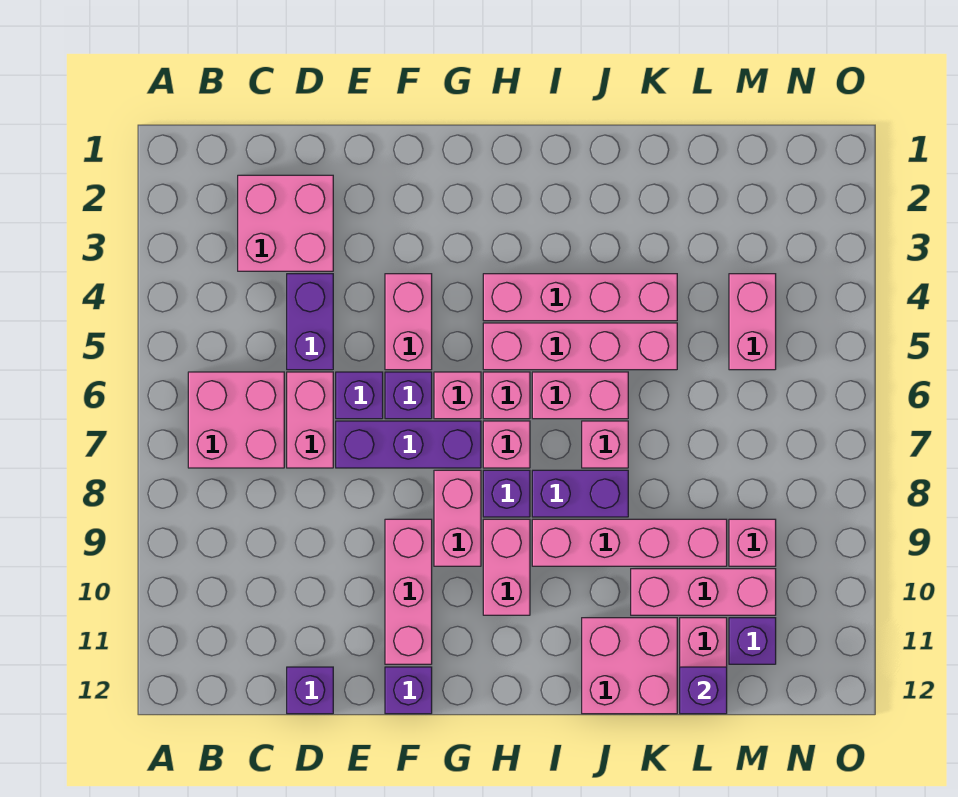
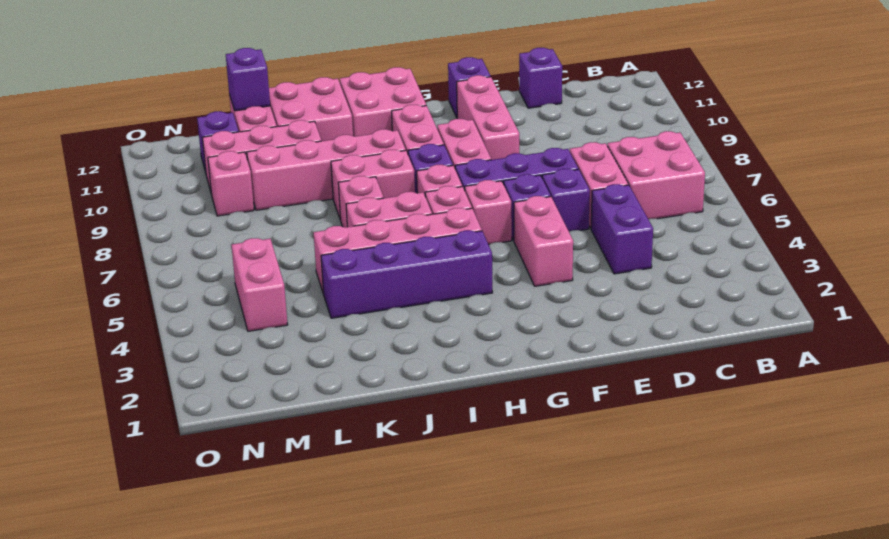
pink brick C2:D3 level 1 -> pink brick H11:I12 level 1
pink brick H4:K4 level 1 -> purple brick H4:K4 level 1
purple brick I8:J8 level 1 -> pink brick I8:J8 level 1

